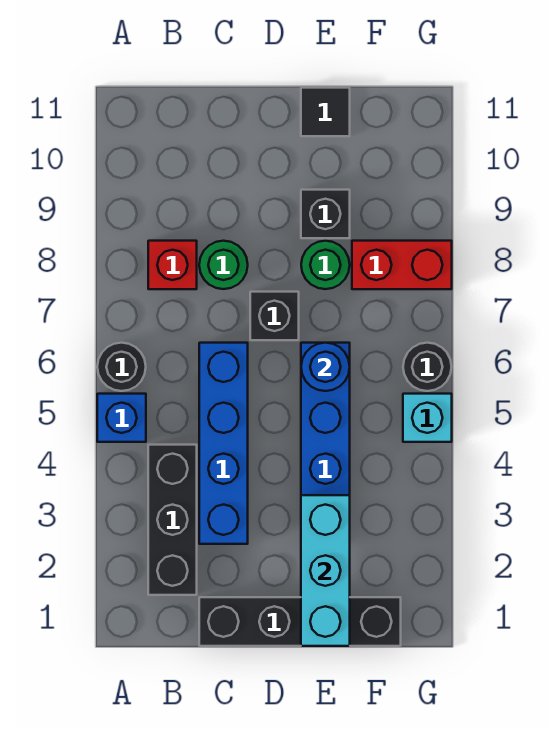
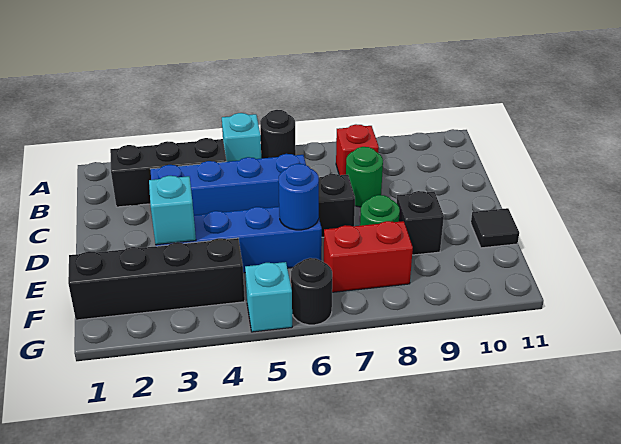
blue brick A5 level 1 -> cyan brick A5 level 1
black brick C1:F1 level 1 -> black brick F1:F4 level 1
cyan brick E1:E3 level 2 -> cyan brick E3 level 2
red brick F8:G8 level 1 -> red brick F7:F8 level 1

